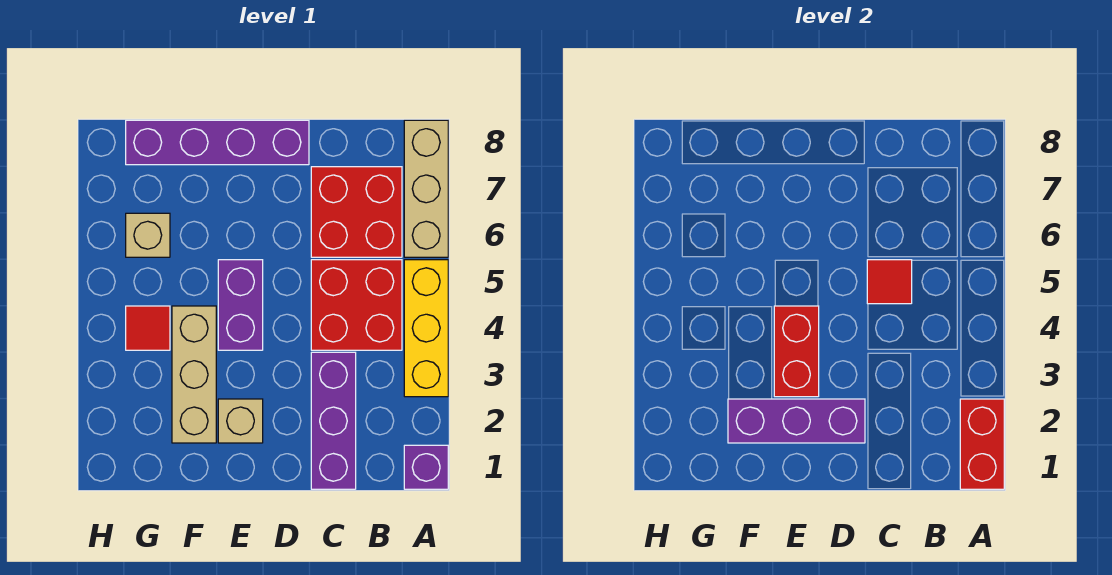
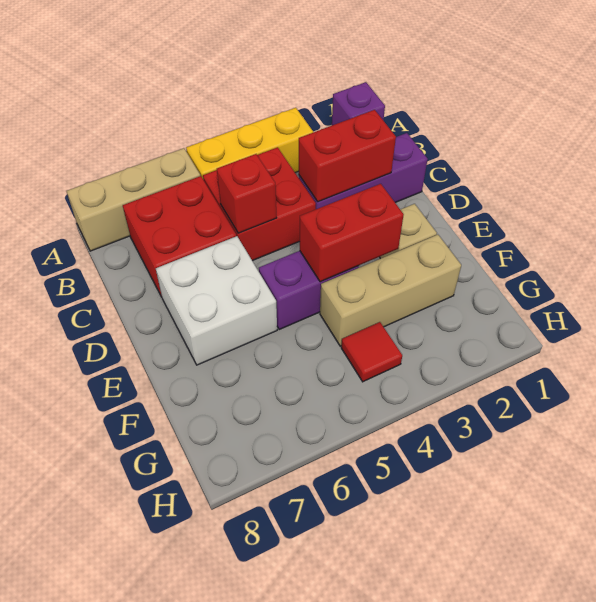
red brick A1:A2 level 2 -> red brick C2:C3 level 2
red tile C5 level 2 -> red brick C5 level 2
purple brick D2:F2 level 2 -> none
none -> white brick D6:E7 level 1
purple brick D8:G8 level 1 -> none
tan brick G6 level 1 -> none

